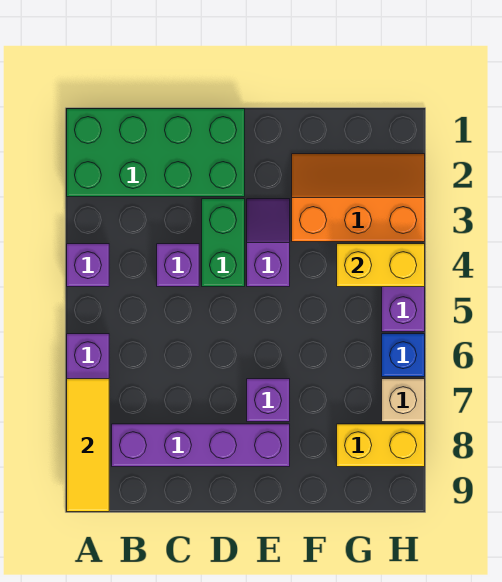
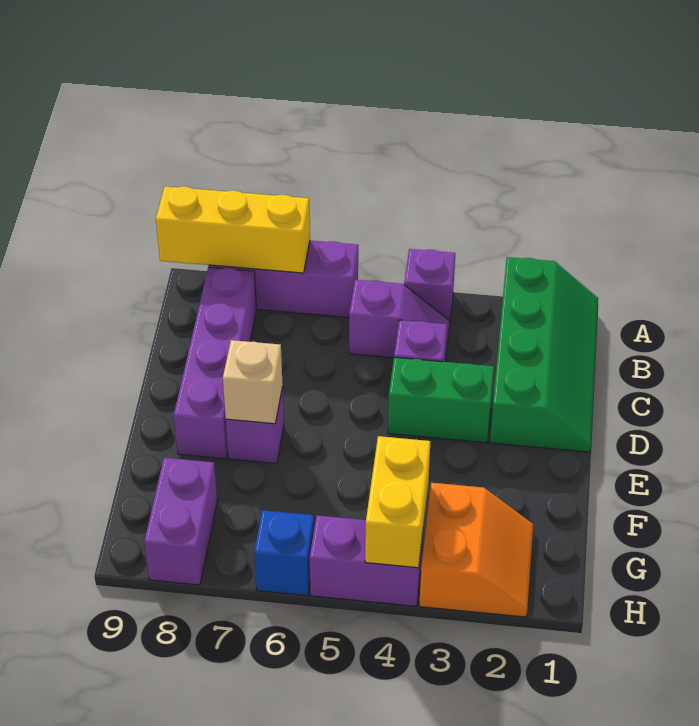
green brick A1:D2 level 1 -> green slope A1:D2 level 1 top 2
yellow tile A7:A9 level 2 -> yellow brick A7:A9 level 2
purple slope E3:E4 level 1 top 4 -> purple slope B4:B5 level 1 top 5
orange slope F2:H3 level 1 top 3 -> orange slope G2:H3 level 1 top 3
yellow brick G8:H8 level 1 -> purple brick G8:H8 level 1
tan brick H7 level 1 -> tan brick E7 level 2

